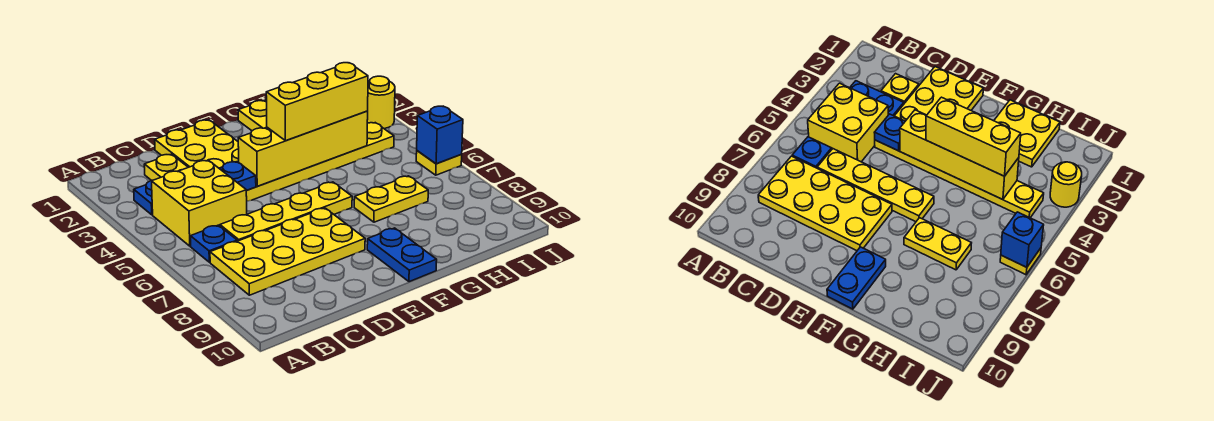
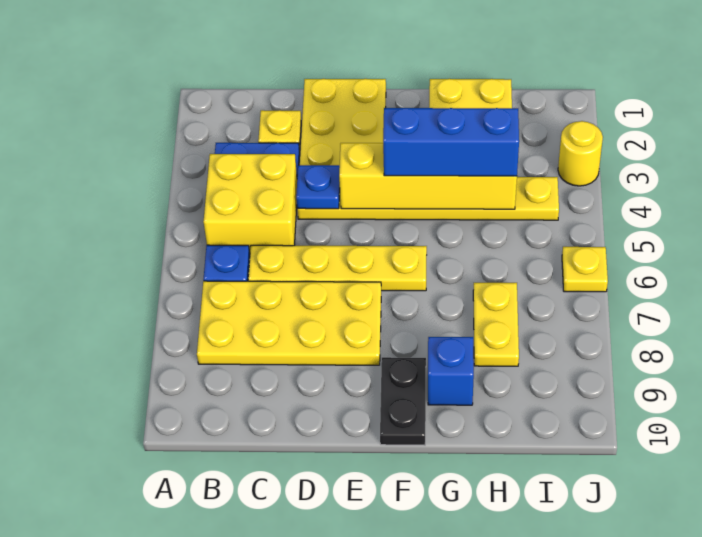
yellow brick F4:H4 level 3 -> blue brick F4:H4 level 3
blue plate F9:F10 level 1 -> black plate F9:F10 level 1
yellow plate G7:H7 level 1 -> yellow plate H7:H8 level 1
blue brick J6 level 2 -> blue brick G9 level 1

